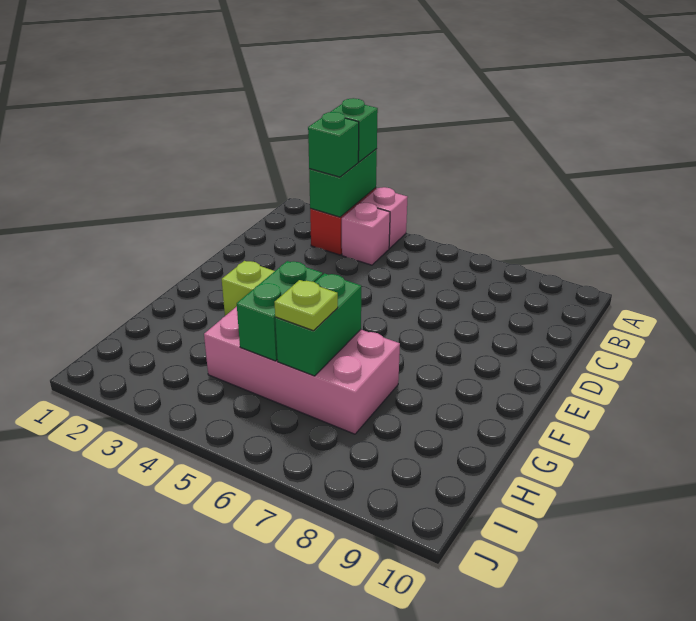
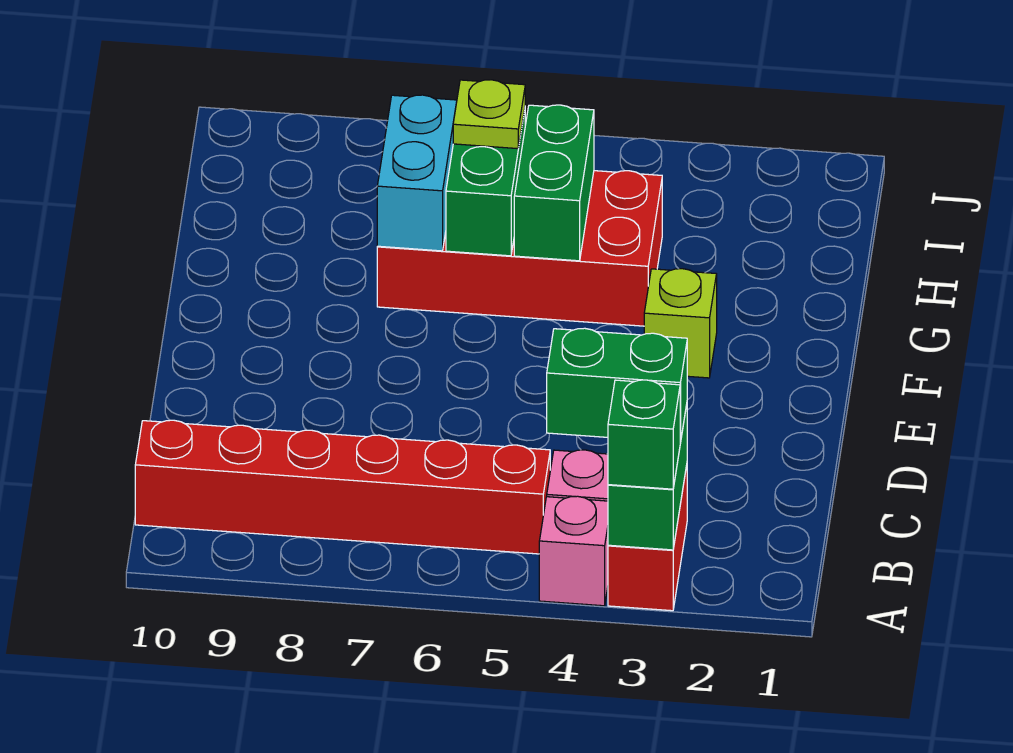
green brick B3 level 3 -> green brick B3:B4 level 3
none -> red brick B5:B10 level 1
pink brick G4:H7 level 1 -> red brick G4:H7 level 1
none -> cyan brick G7:H7 level 2

